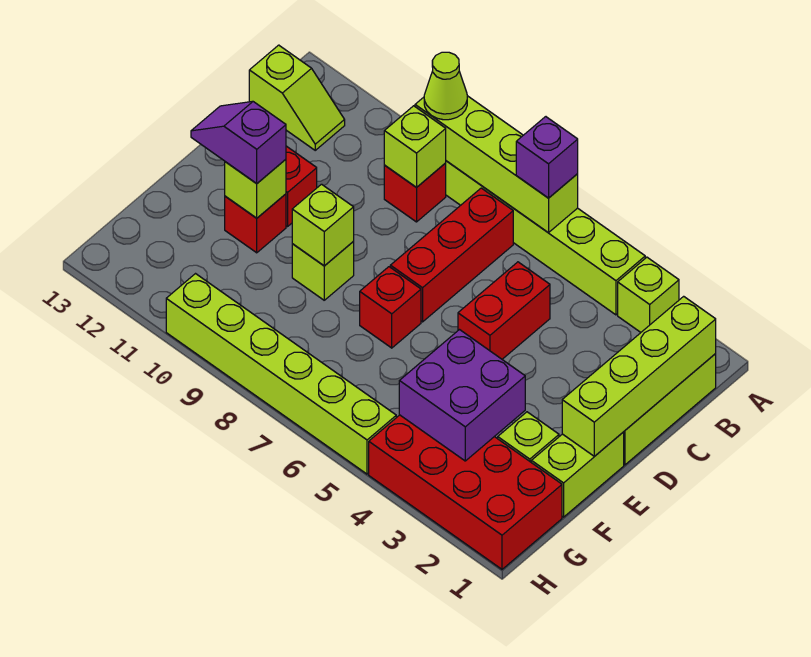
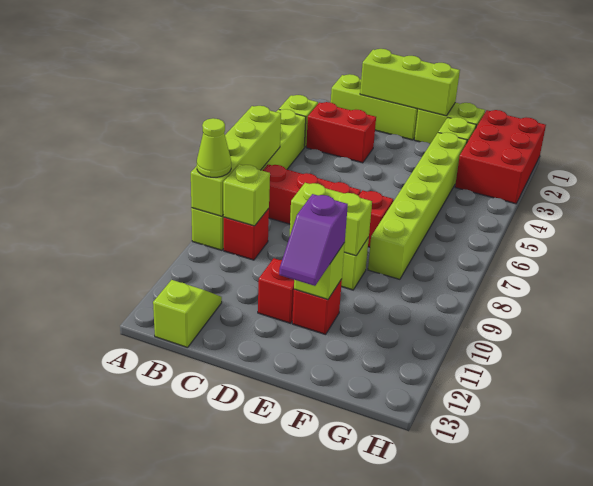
purple brick A6 level 3 -> none
lime brick B1:E1 level 2 -> lime brick C1:E1 level 2
red brick C5:D5 level 1 -> red brick B3:C3 level 1
lime brick E9 level 2 -> lime brick D9:E9 level 2
purple brick F3:G4 level 2 -> none
red brick G1:H4 level 1 -> red brick G1:H3 level 1
lime brick H5:H10 level 1 -> lime brick F3:F8 level 1

